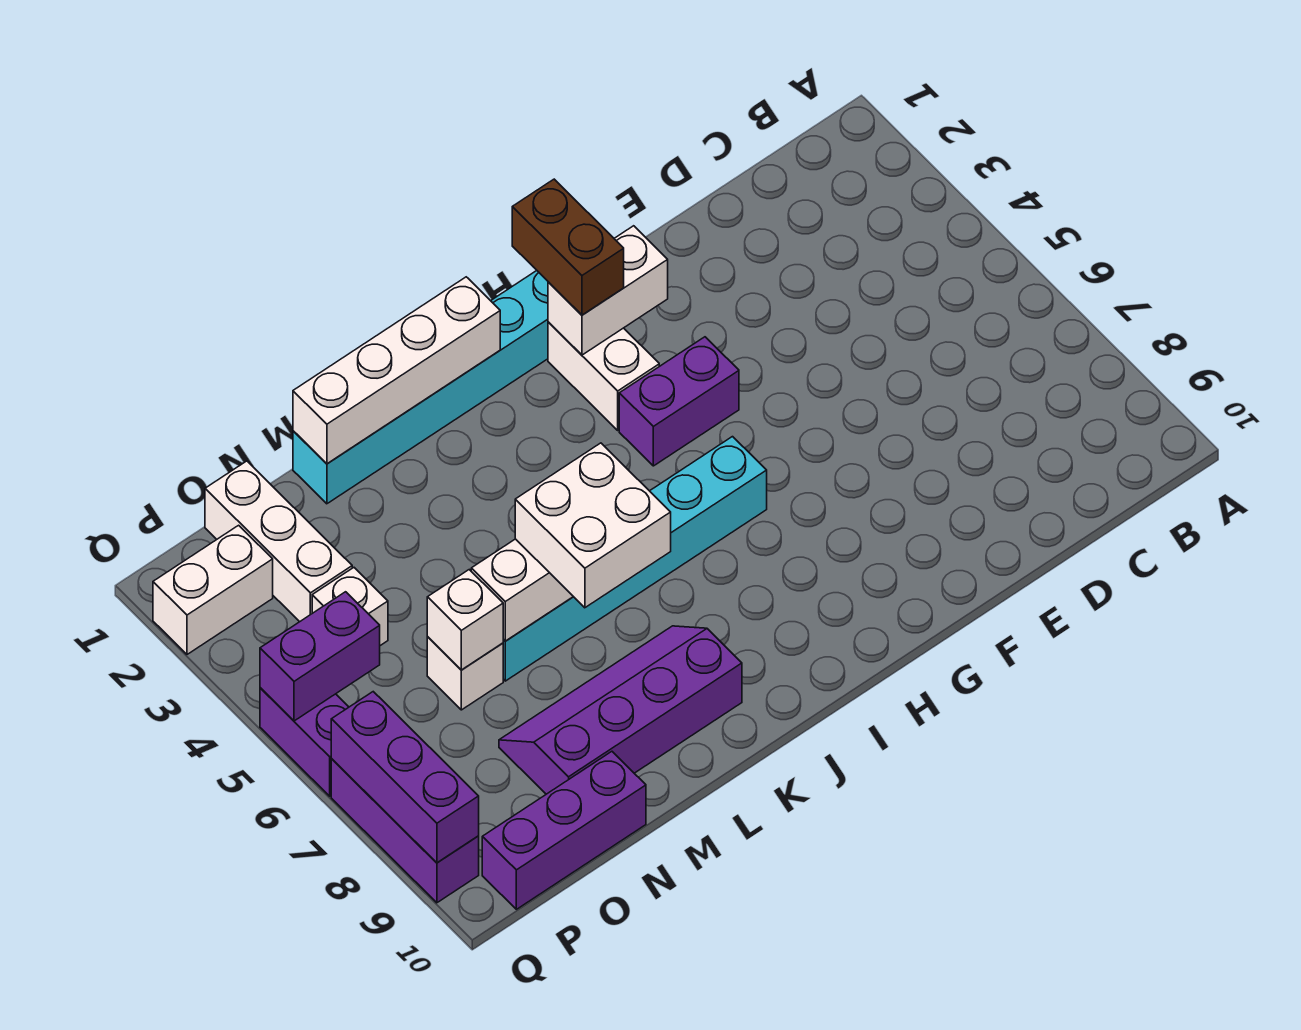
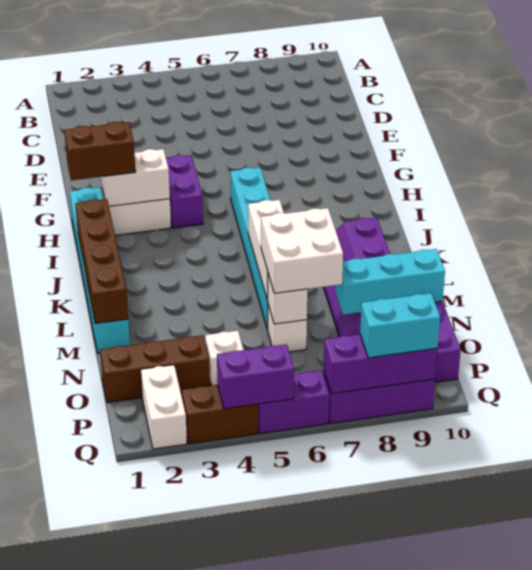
white brick G2:H2 level 2 -> white brick H2:H3 level 2
white brick J1:M1 level 2 -> brown brick J1:M1 level 2
white brick K6:L7 level 3 -> white brick M6:N7 level 3
none -> cyan brick N8:N10 level 2
white brick O1:O3 level 1 -> brown brick O1:O3 level 1
purple brick P5:Q5 level 2 -> purple brick Q4:Q5 level 2
none -> brown brick Q3:Q4 level 1
none -> cyan brick Q8:Q9 level 3

